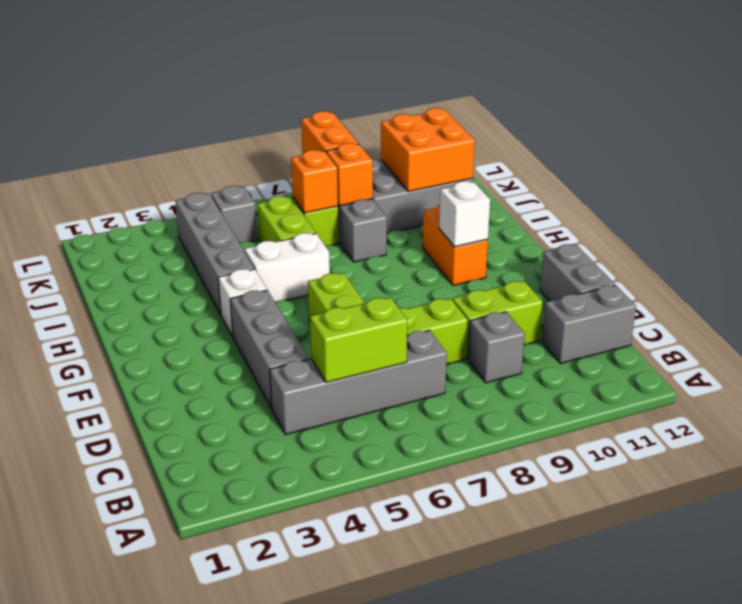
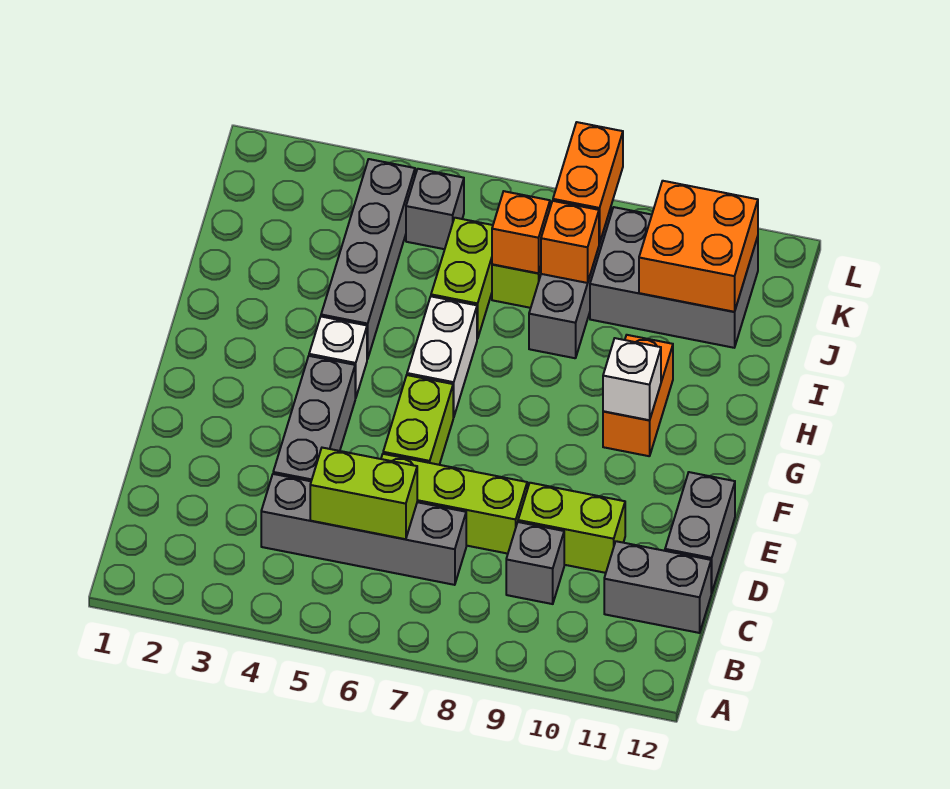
white brick H5:H6 level 1 -> white brick G6:H6 level 1

